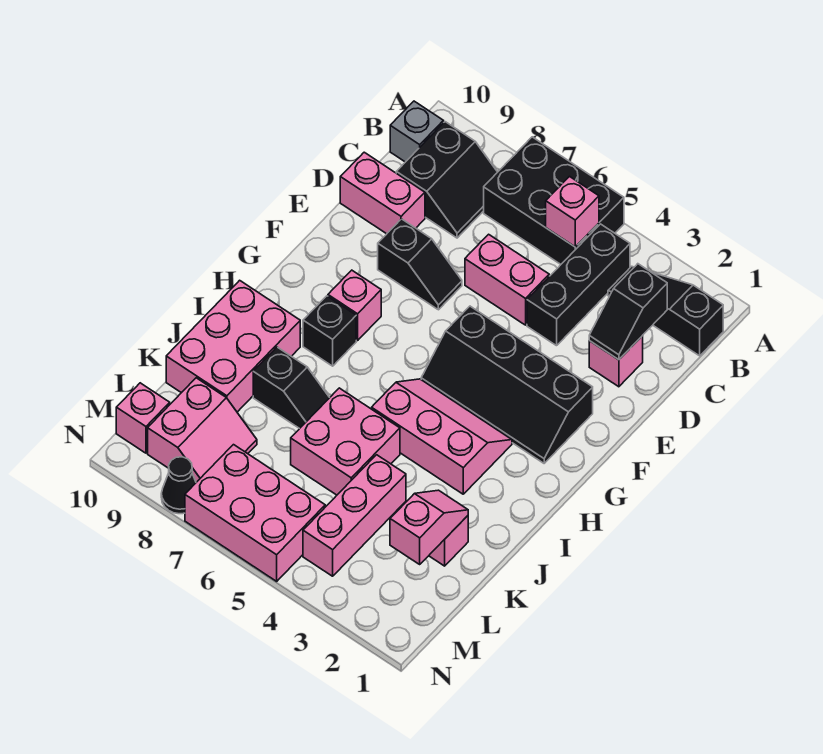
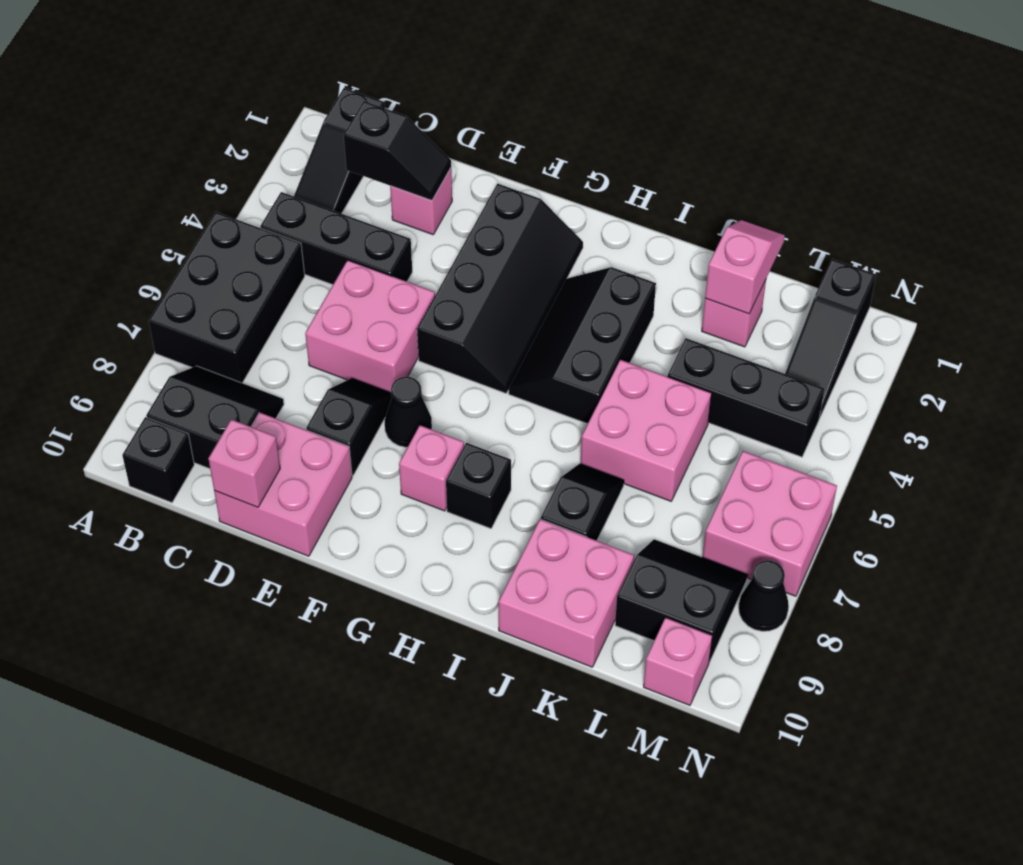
pink brick B5 level 2 -> pink brick D10 level 2
grey brick B10 level 1 -> black brick B10 level 1
pink brick D5:D6 level 1 -> pink brick D5:E6 level 1
pink brick D9:D10 level 1 -> pink brick D9:E10 level 1
none -> black cone F7 level 1
pink slope H3:I5 level 1 top I -> black slope H3:I5 level 1 top I
pink brick I9:K10 level 1 -> pink brick J9:K10 level 1
pink slope K2:L2 level 2 top L -> pink slope K1:K2 level 2 top 2
pink brick K4:M4 level 1 -> black brick K4:M4 level 1
pink slope L8:M9 level 1 top 9 -> black slope L8:M9 level 1 top 9
none -> black slope M1:M3 level 1 top 1
pink brick M5:N7 level 1 -> pink brick M6:N7 level 1

